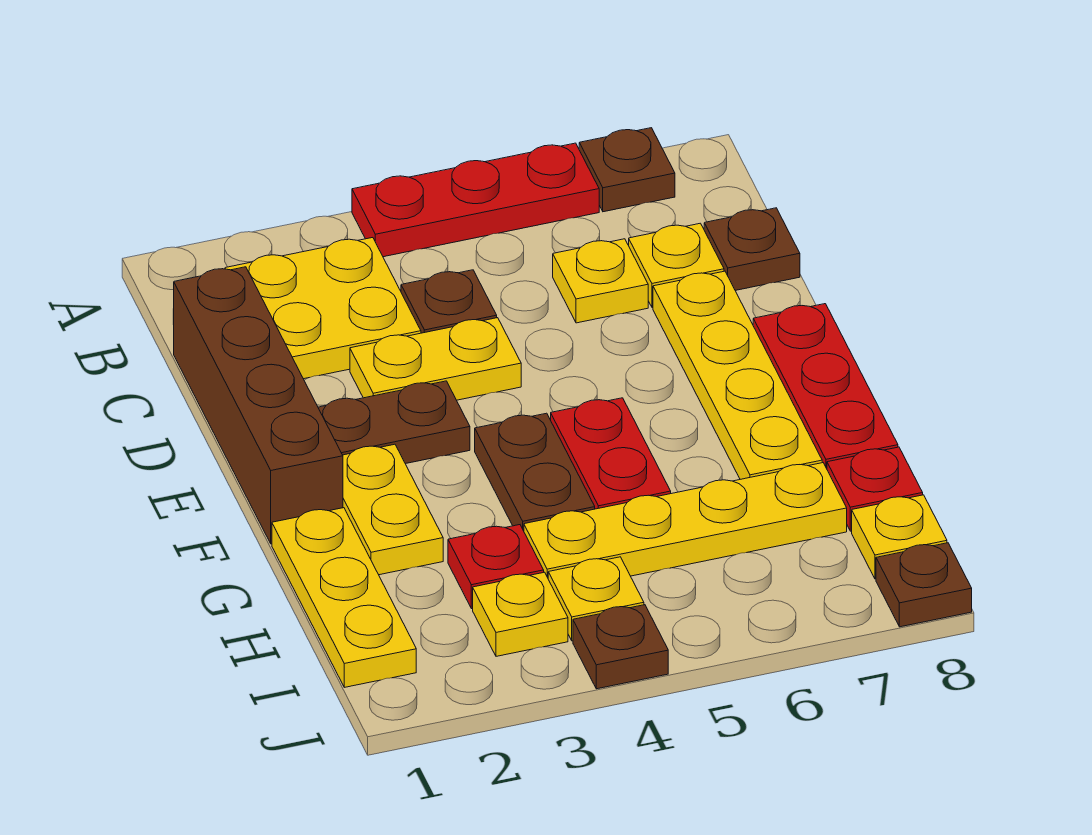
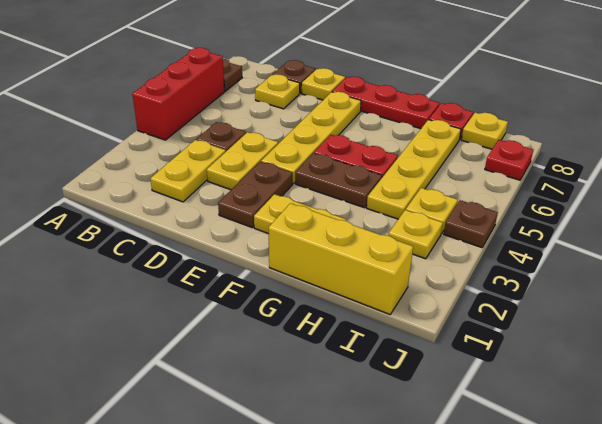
red plate A4:A6 level 1 -> red brick A4:A6 level 1
yellow plate B2:C3 level 1 -> yellow plate C2:C3 level 1
brown brick C1:F1 level 1 -> none
yellow plate C6 level 1 -> yellow plate D8 level 1
yellow plate D7:G7 level 1 -> yellow plate E4:E7 level 1
yellow plate G1:I1 level 1 -> yellow brick G1:I1 level 1
red plate H3 level 1 -> red plate J7 level 1
brown plate J8 level 1 -> none

